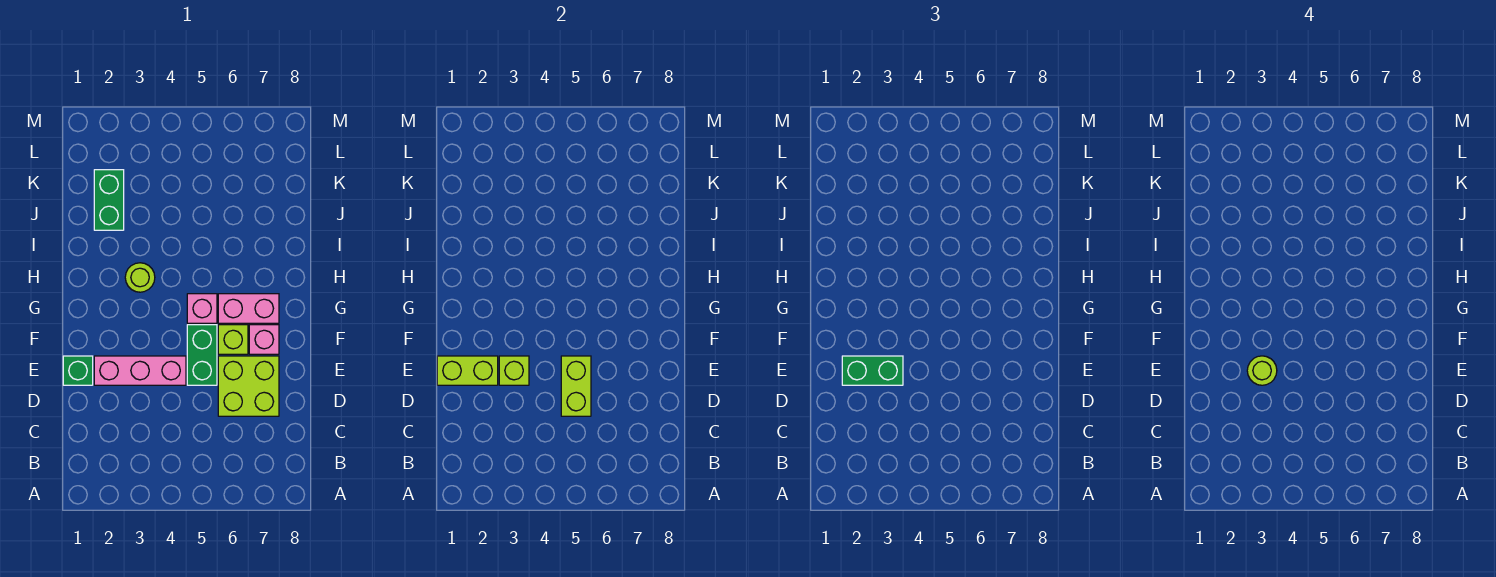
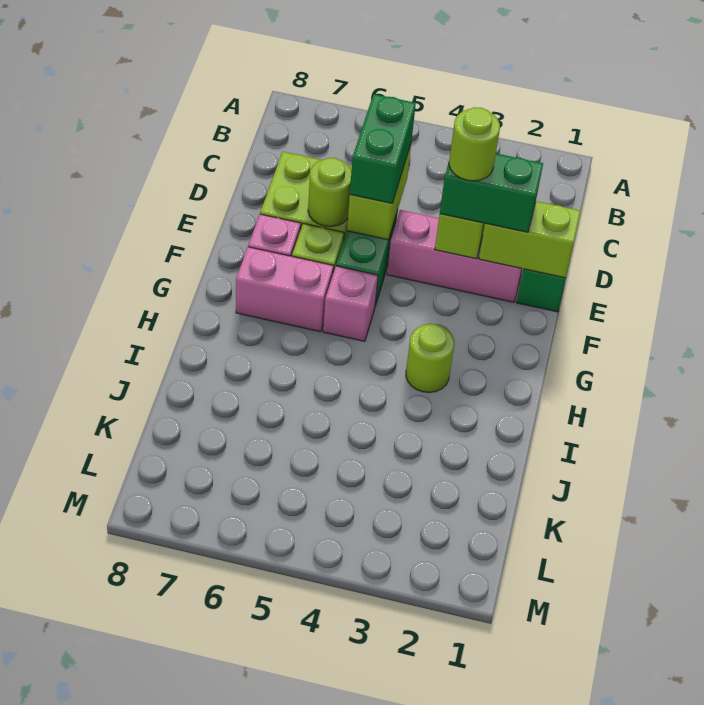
none -> lime round brick E6 level 2
green brick J2:K2 level 1 -> green brick D5:E5 level 3

